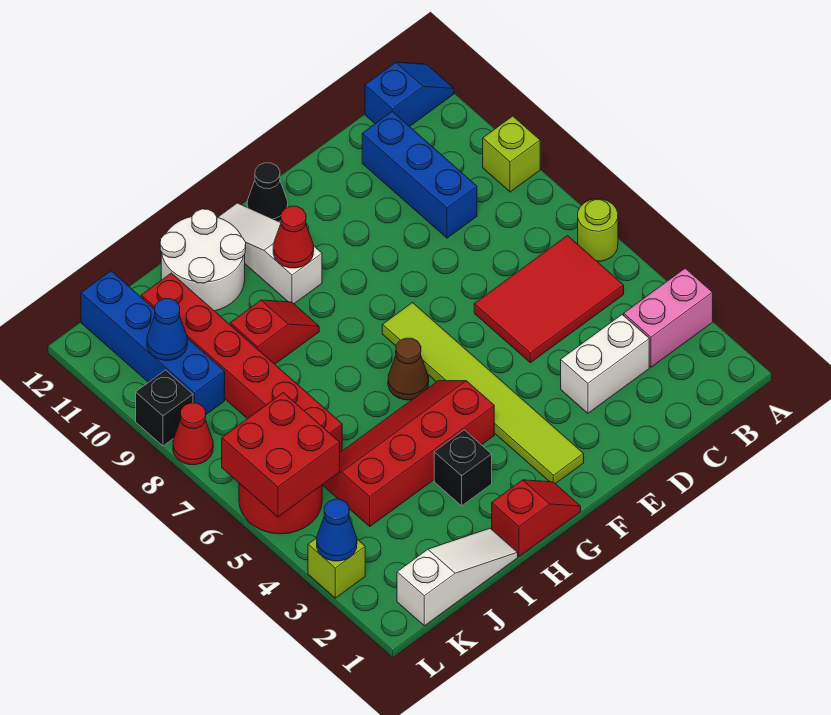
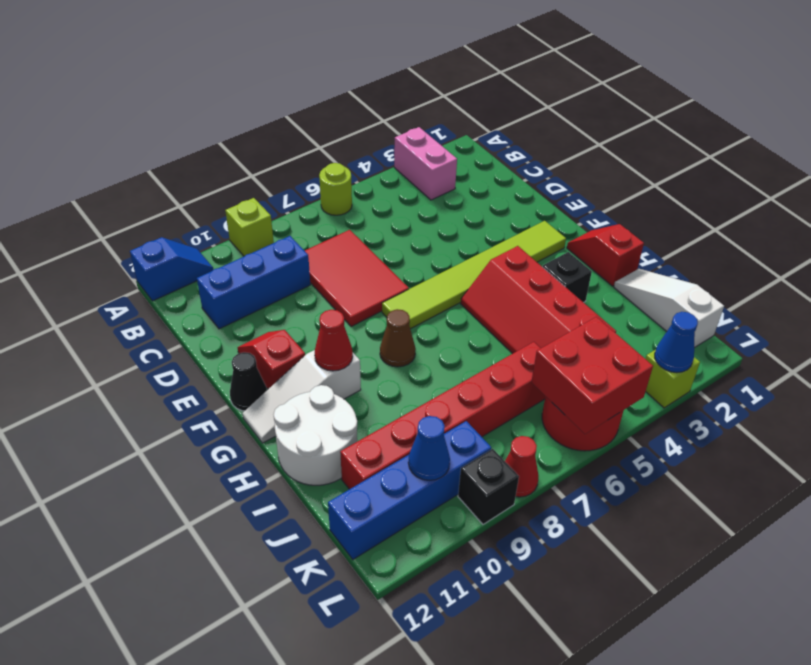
blue slope A12:B12 level 1 top B -> blue slope A11:A12 level 1 top 12
red tile B5:D6 level 1 -> red tile C7:E8 level 1
white brick C3:D3 level 1 -> none
brown cone G6 level 1 -> brown cone G8 level 1
red slope H9:I9 level 1 top I -> red slope E11:F11 level 1 top F

